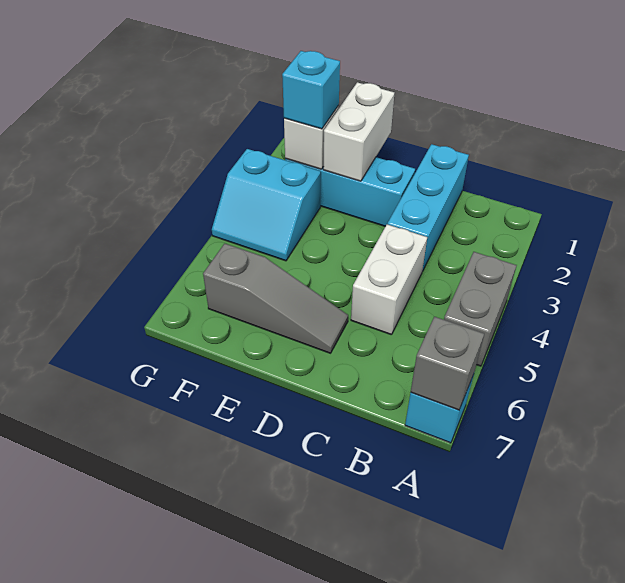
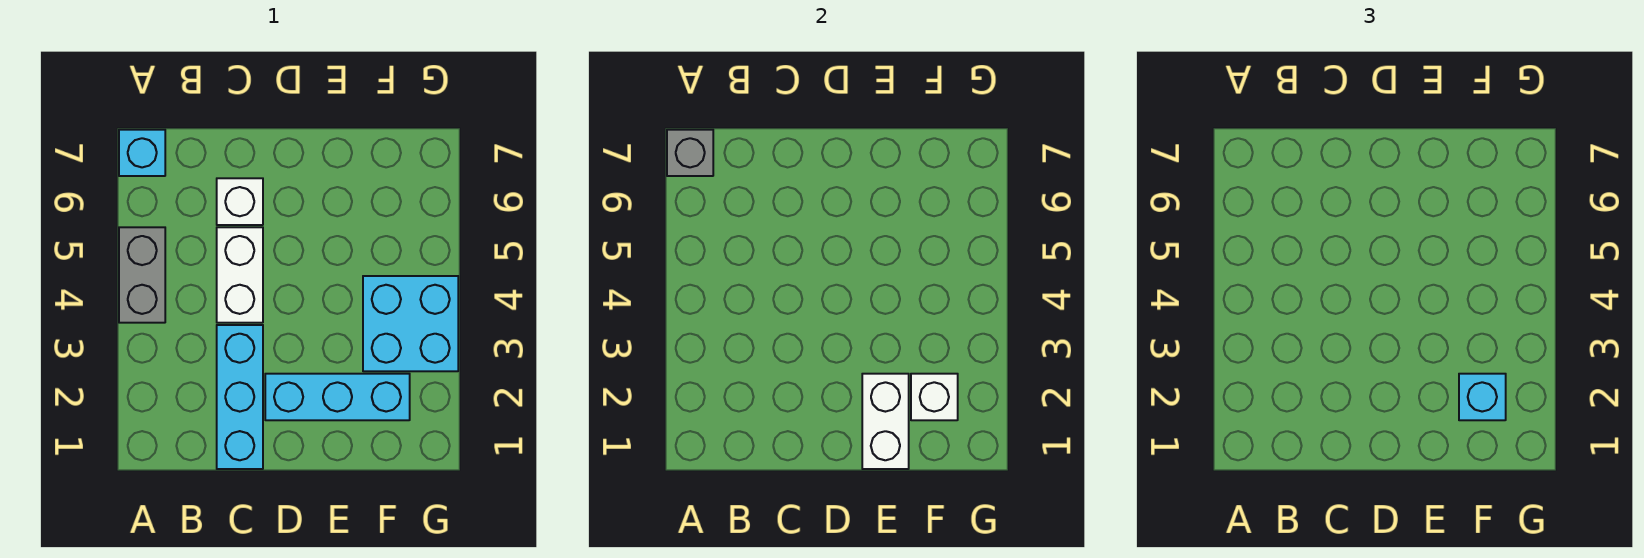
none -> white brick C6 level 1
grey slope D6:F6 level 1 top F -> none
cyan slope F3:G4 level 1 top 3 -> cyan brick F3:G4 level 1

